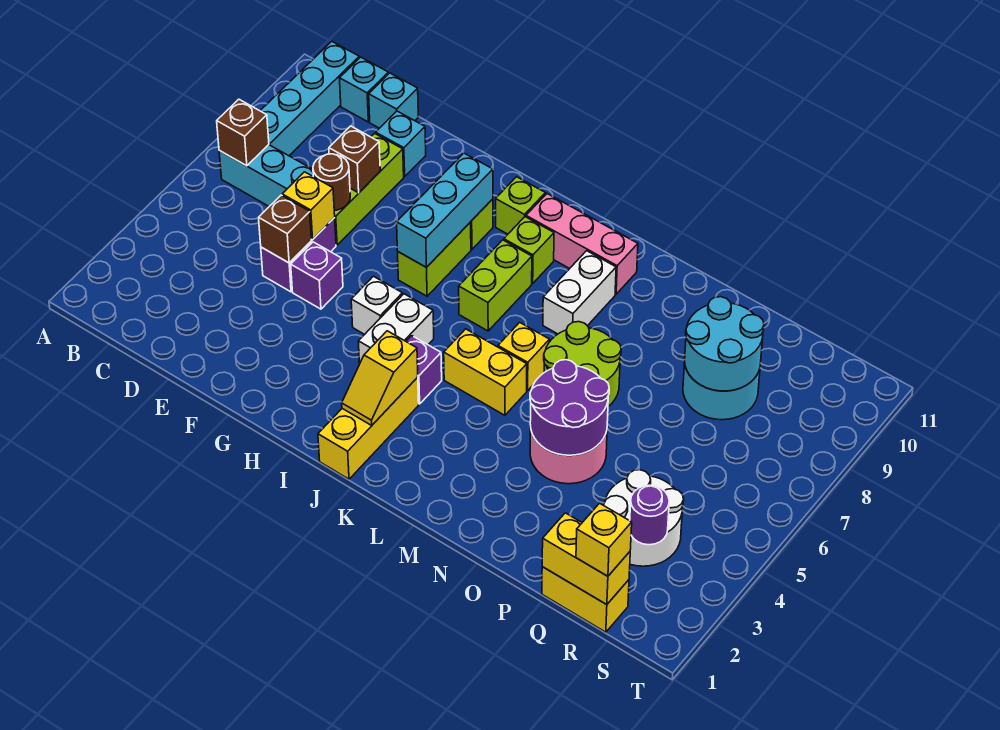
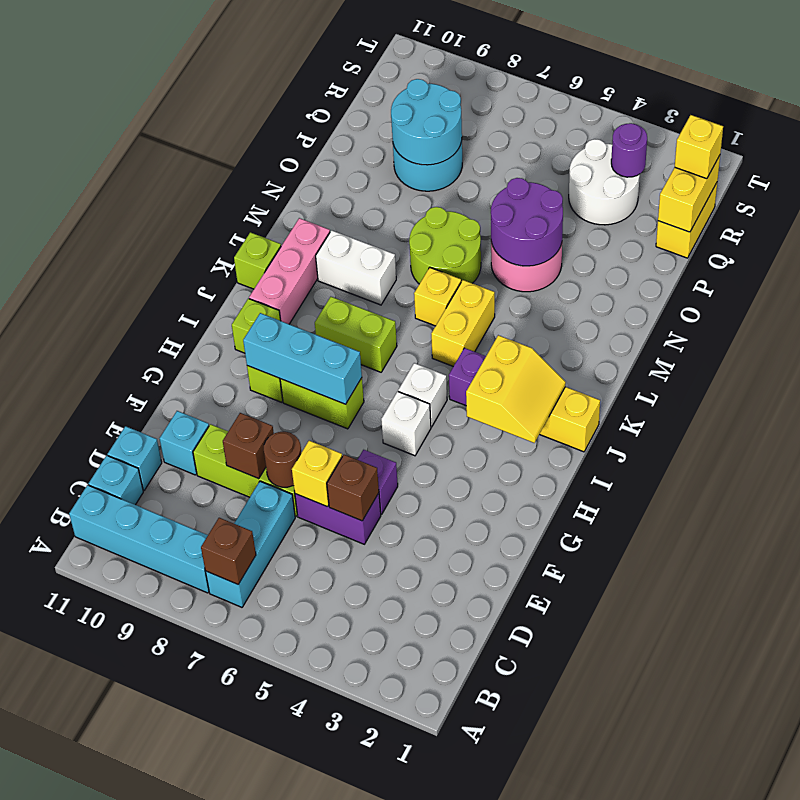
white brick I4:I5 level 1 -> white brick I5 level 1
yellow slope J2:J3 level 2 top 3 -> yellow slope I2:J3 level 2 top 3
lime brick J9 level 1 -> lime brick K11 level 1

